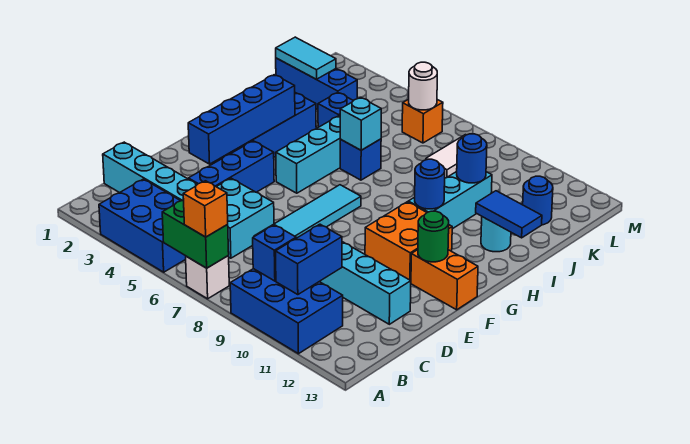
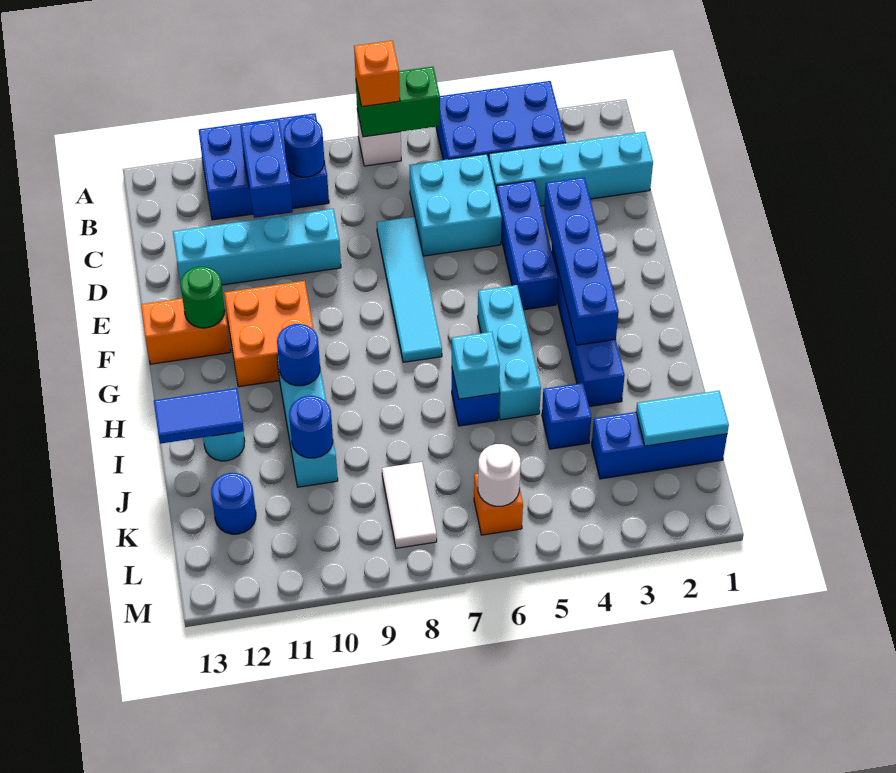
blue brick B9 level 2 -> blue round brick B9 level 2

